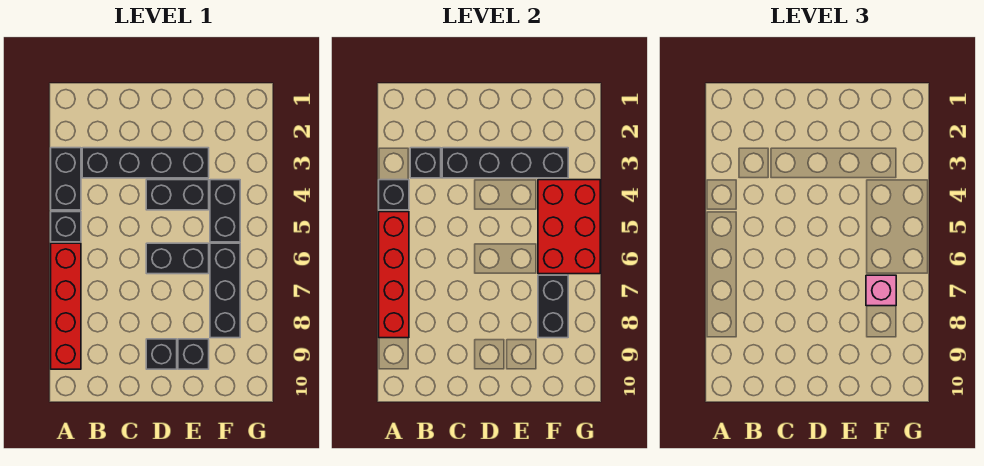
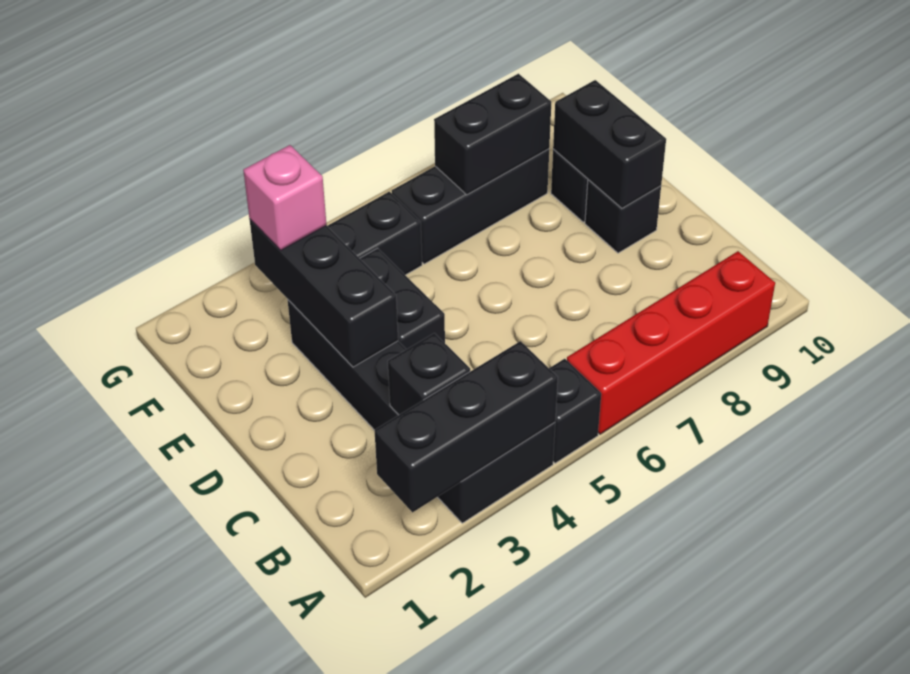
black brick A4 level 2 -> black brick A2:A4 level 2
red brick A5:A8 level 2 -> none
black brick C3:F3 level 2 -> black brick D3:F3 level 2
black brick D6:E6 level 1 -> black brick D9:E9 level 2
red brick F4:G6 level 2 -> none
pink brick F7 level 3 -> pink brick F3 level 3

